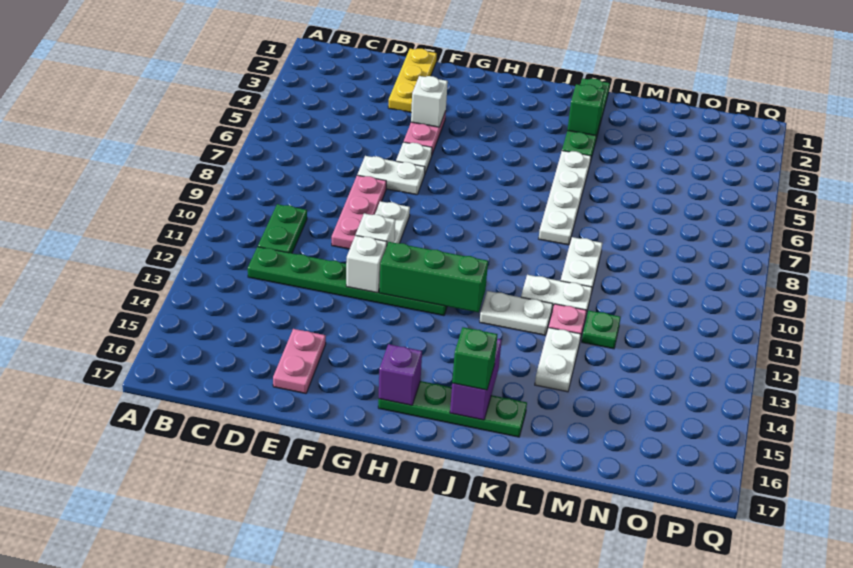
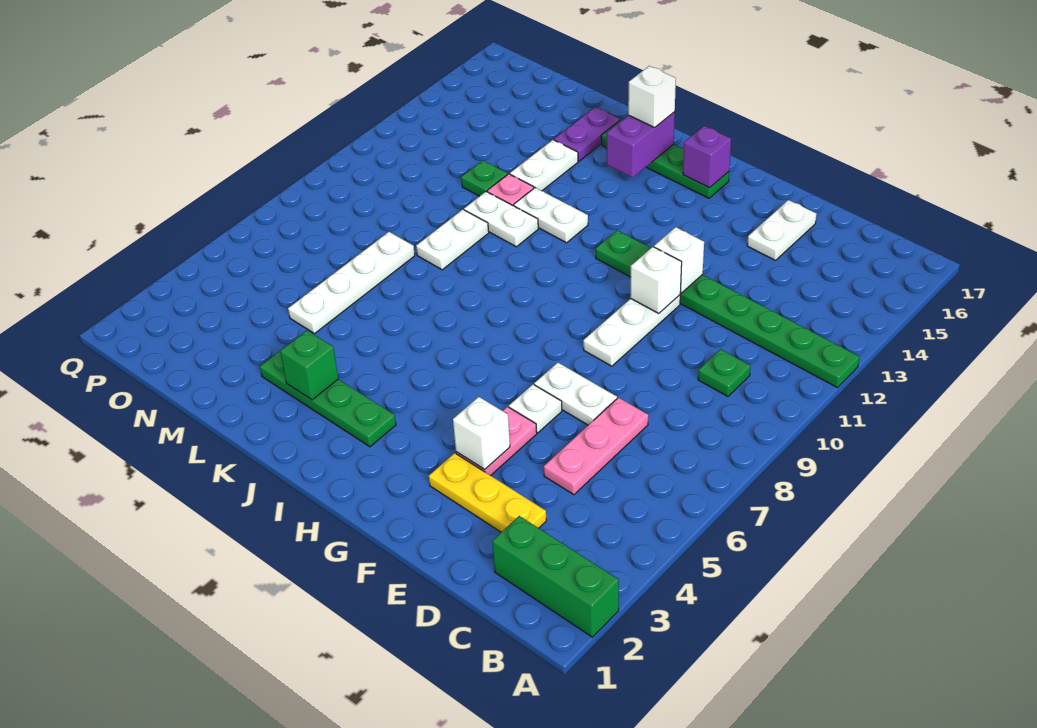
green plate C10:C11 level 1 -> green plate C10 level 1
green plate C12:H12 level 1 -> green plate A12:H12 level 1
yellow plate E1:E3 level 1 -> yellow plate D3:F3 level 1
pink plate E8:E10 level 1 -> pink plate D5:D7 level 1
pink plate E15:E16 level 1 -> white plate E15:E16 level 1
green brick G12:I12 level 2 -> green brick A2:C2 level 1
green brick J16 level 3 -> white brick J16 level 3
green plate K1:K4 level 1 -> green plate I3:L3 level 1
white plate K5:K8 level 1 -> white plate M5:M8 level 1
none -> purple plate L15:L16 level 1

